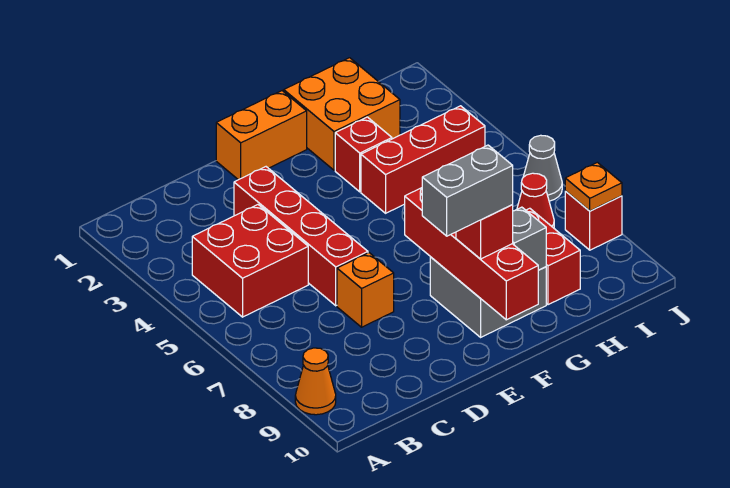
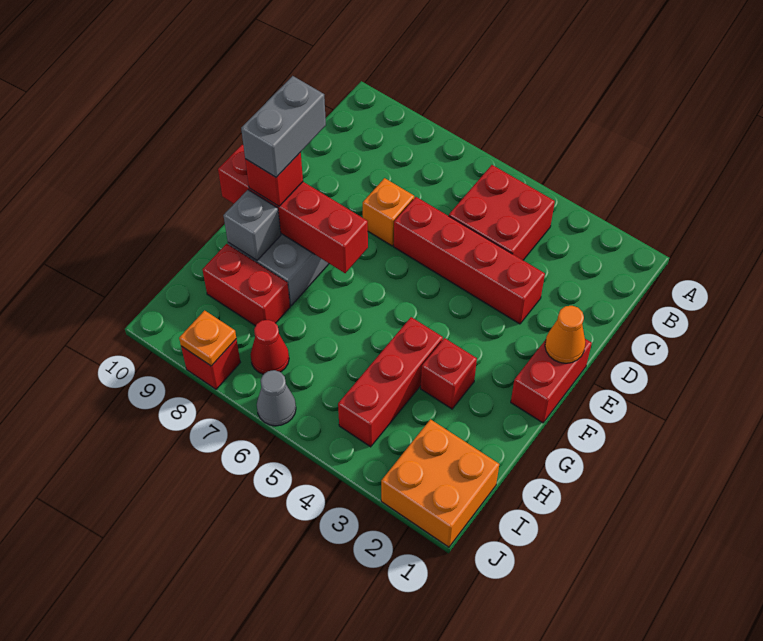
orange cone A9 level 1 -> orange cone E1 level 2
orange brick E1:F1 level 1 -> red brick E1:F1 level 1
orange brick G1:H2 level 1 -> orange brick I1:J2 level 1

